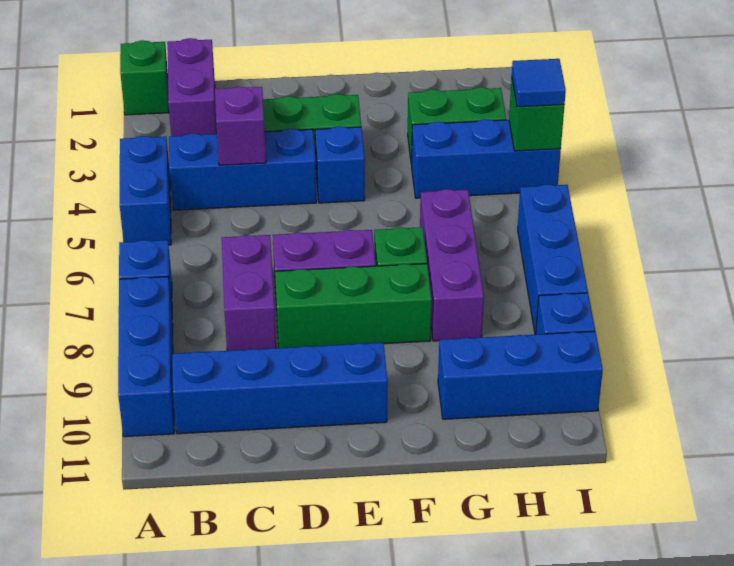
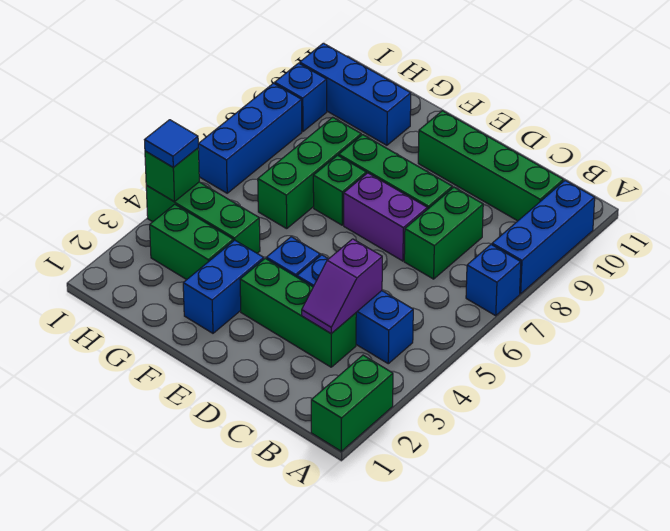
green brick A1 level 1 -> green brick A1:A2 level 1
blue brick A4:A5 level 1 -> blue brick F2:F3 level 1
purple brick B1:B2 level 1 -> none
blue brick B10:E10 level 1 -> green brick B10:E10 level 1
purple brick C7:C8 level 1 -> green brick C7:C8 level 1
blue brick G4:I4 level 1 -> green brick G4:I4 level 1
purple brick G6:G8 level 1 -> green brick G6:G8 level 1

